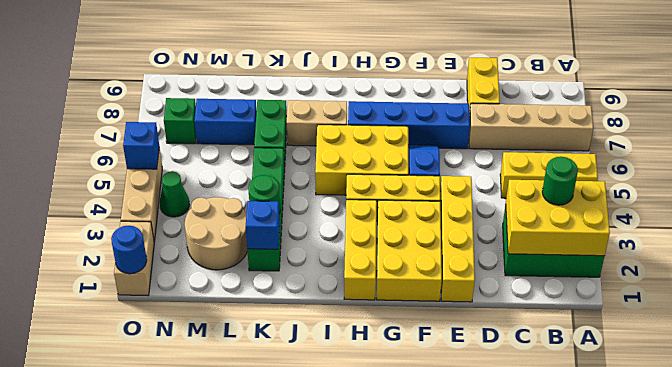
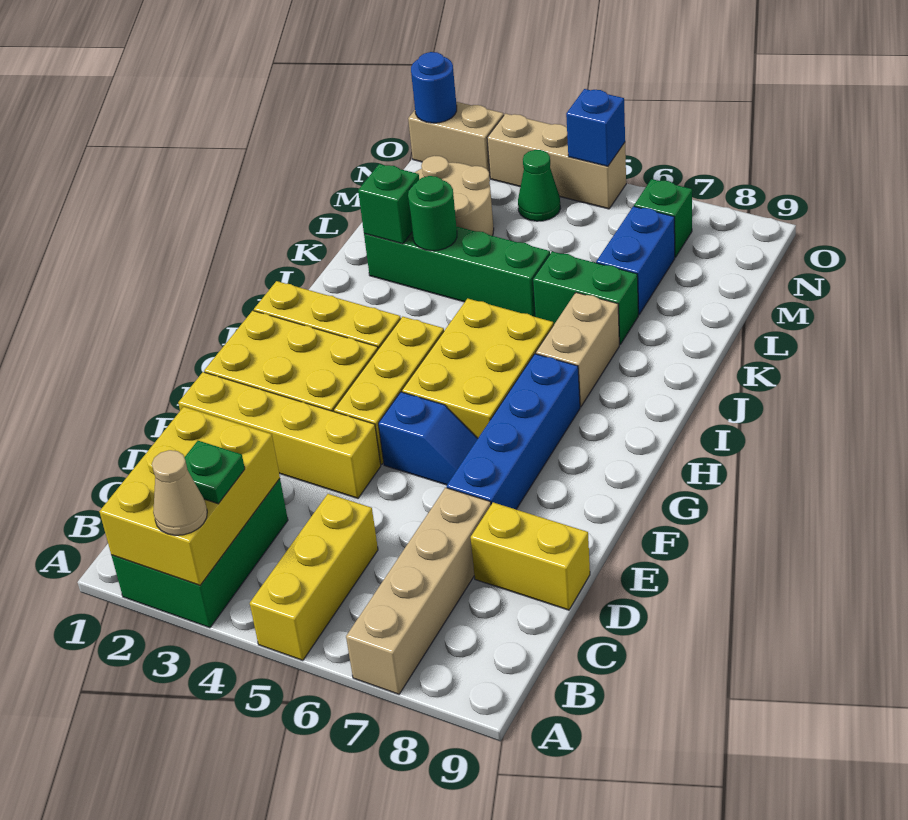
none -> tan cone A3 level 3
green round brick B3 level 3 -> green plate B3 level 3
blue brick K2 level 2 -> green brick K2 level 2

